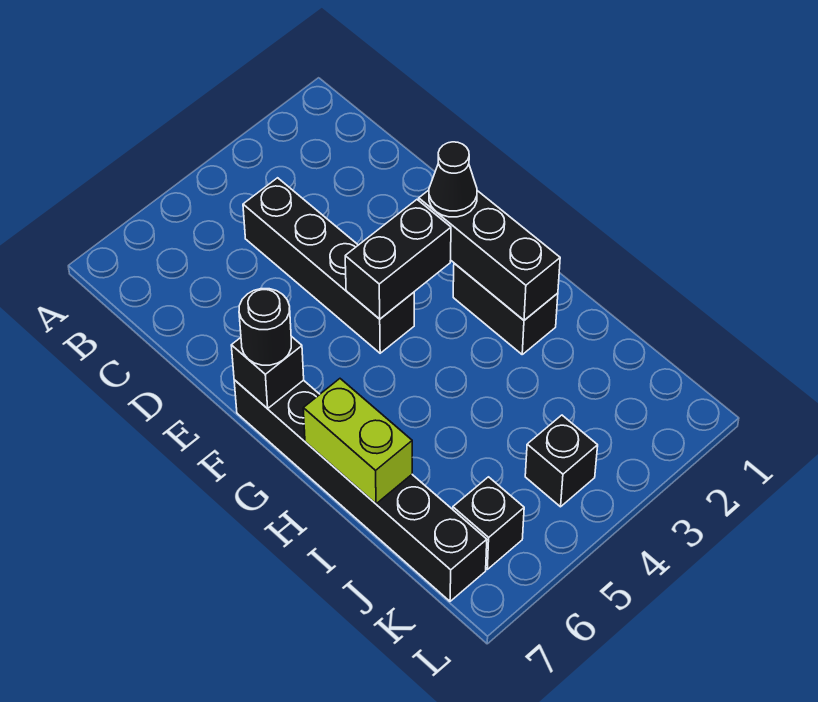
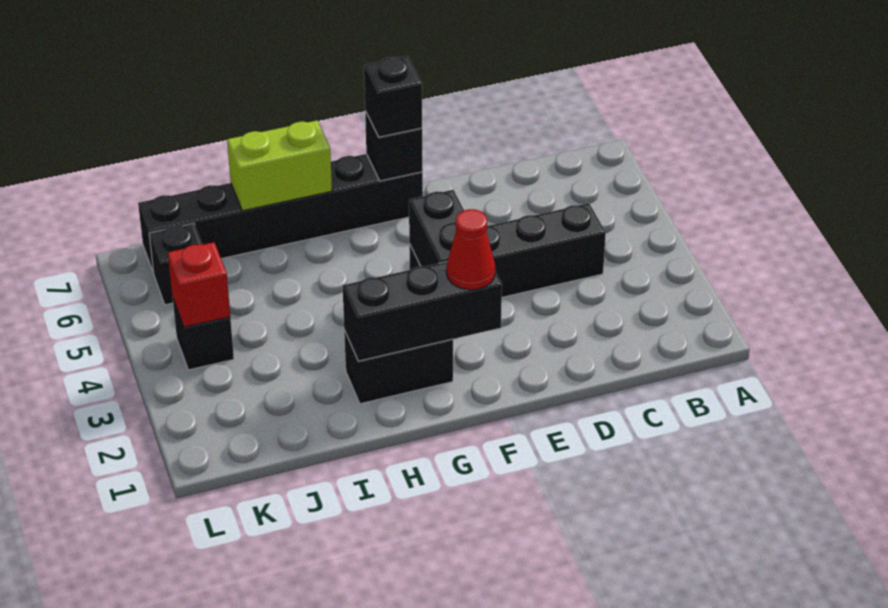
black cone F2 level 3 -> red cone F2 level 3
black round brick F7 level 3 -> black brick F7 level 3
none -> red brick K4 level 2

